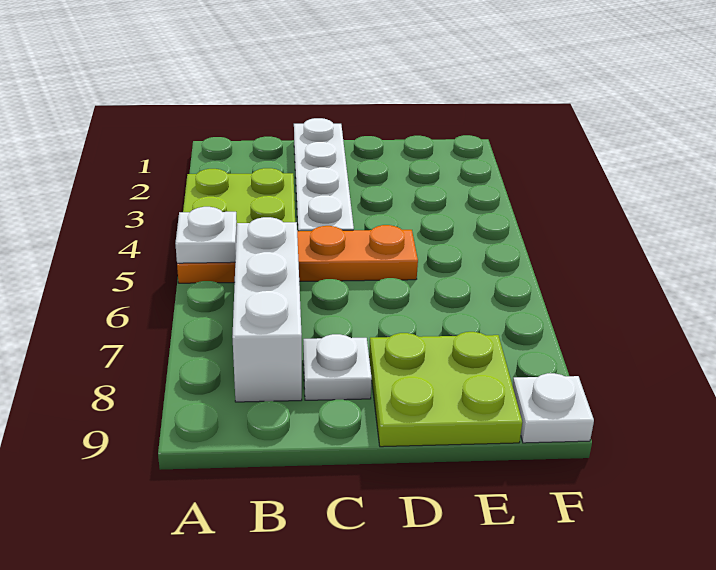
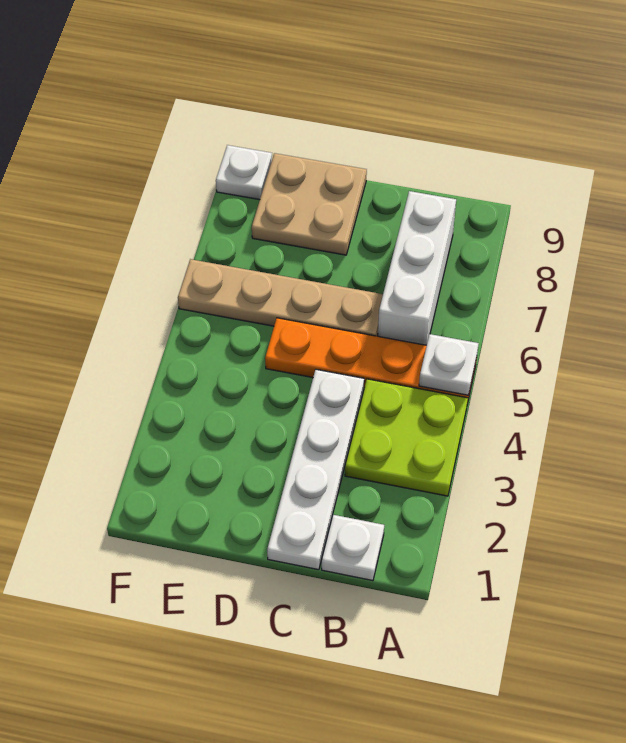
none -> tan plate C6:F6 level 1
white plate C8 level 1 -> white plate B1 level 1
lime plate D8:E9 level 1 -> tan plate D8:E9 level 1

